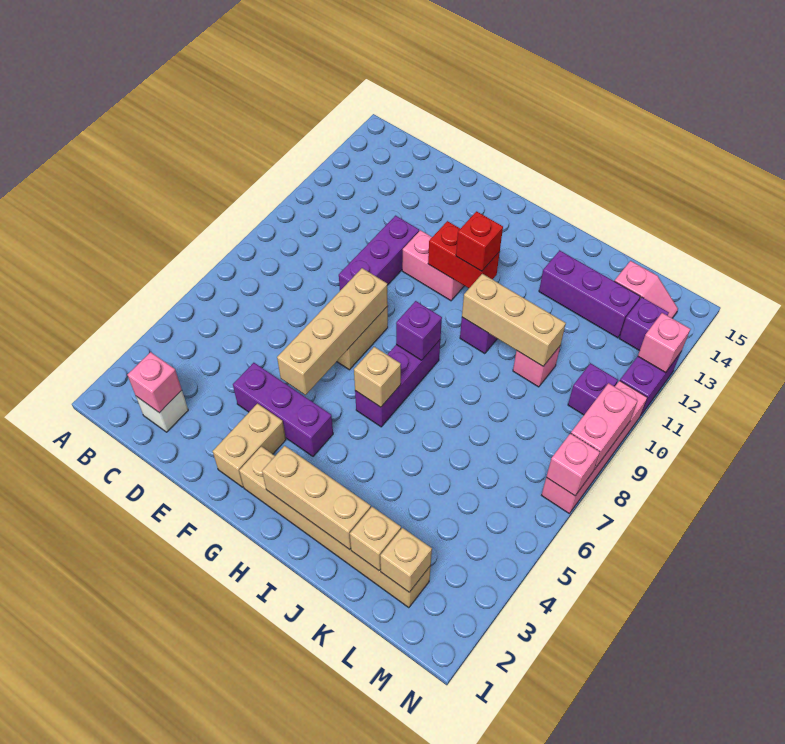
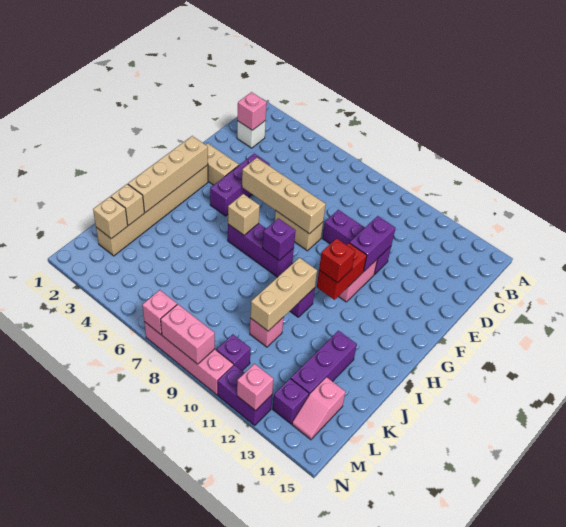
none -> purple brick E11:F11 level 2
tan brick H2:J2 level 2 -> tan brick G2:J2 level 2

